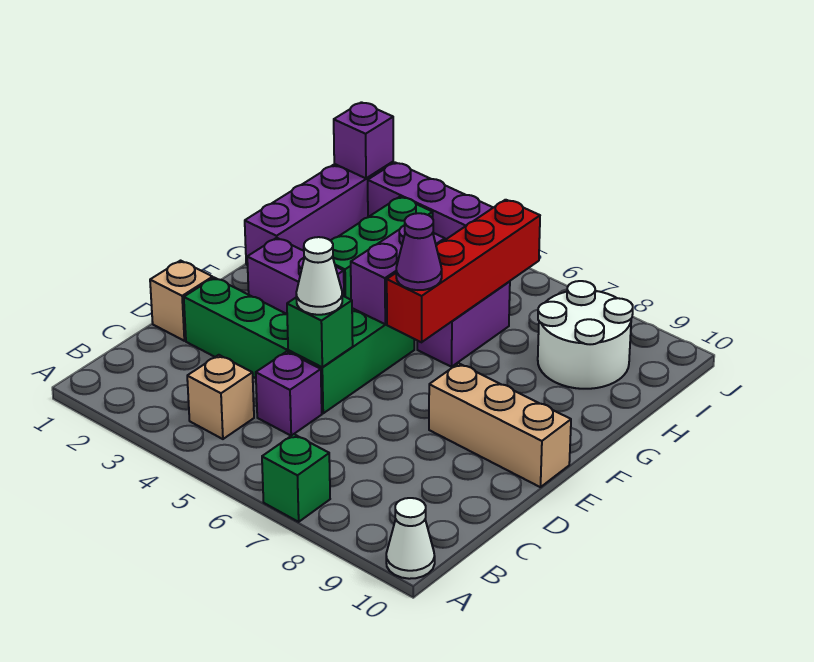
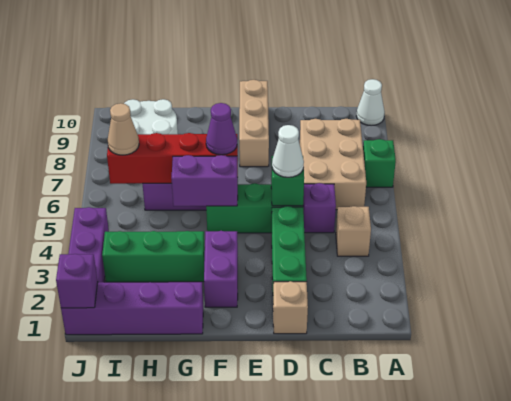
none -> tan brick B6:C8 level 1
none -> tan cone I6 level 3

